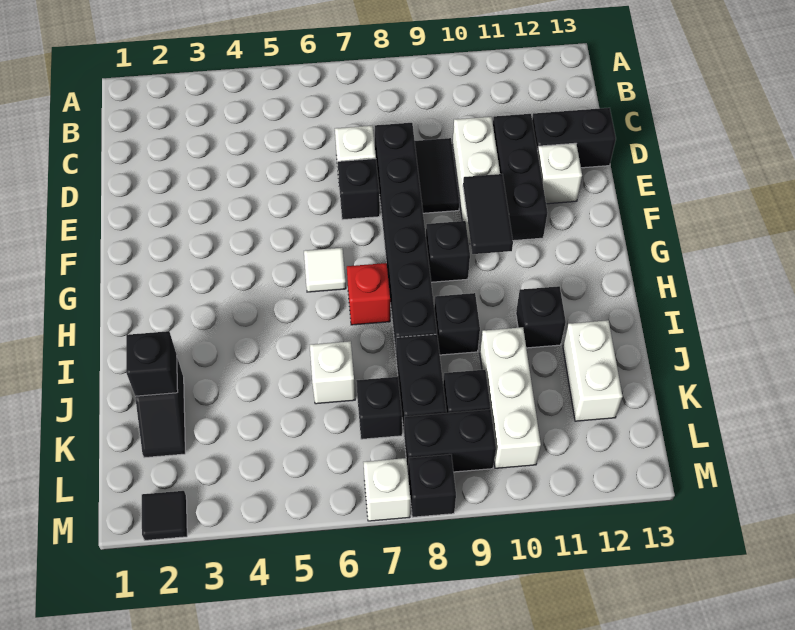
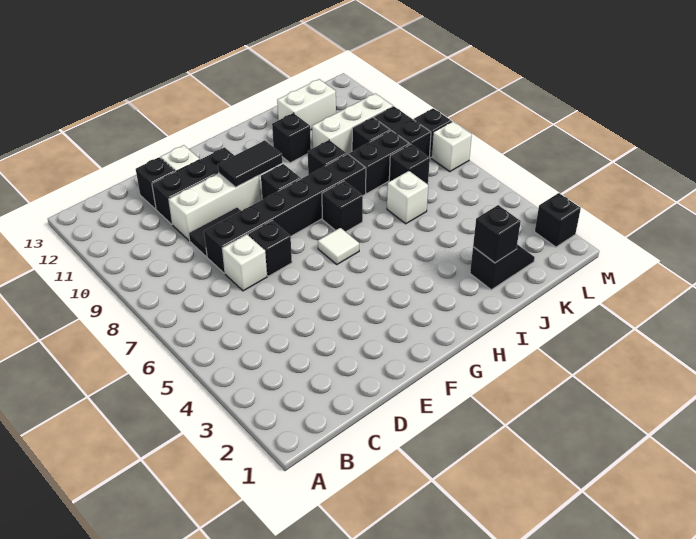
black brick D12:D13 level 1 -> black brick D12 level 1
red brick H7 level 1 -> black brick H7 level 1
black tile M2 level 1 -> black brick M2 level 1

